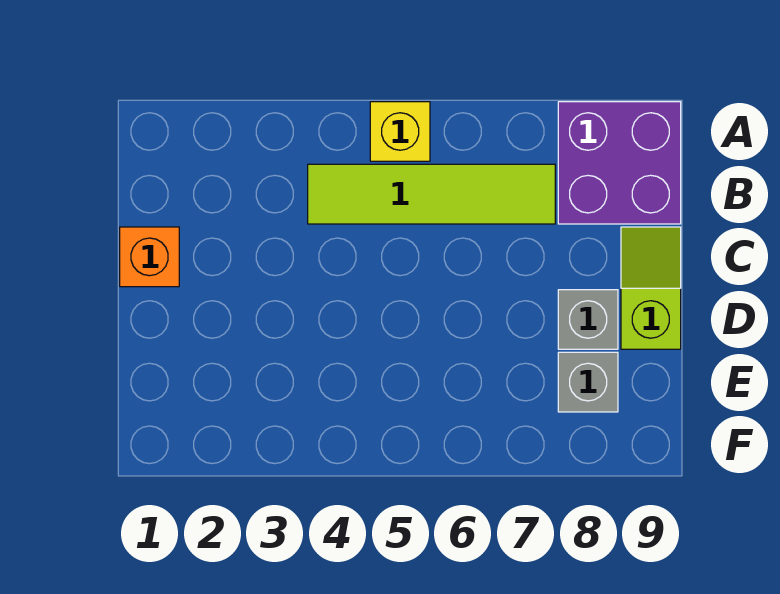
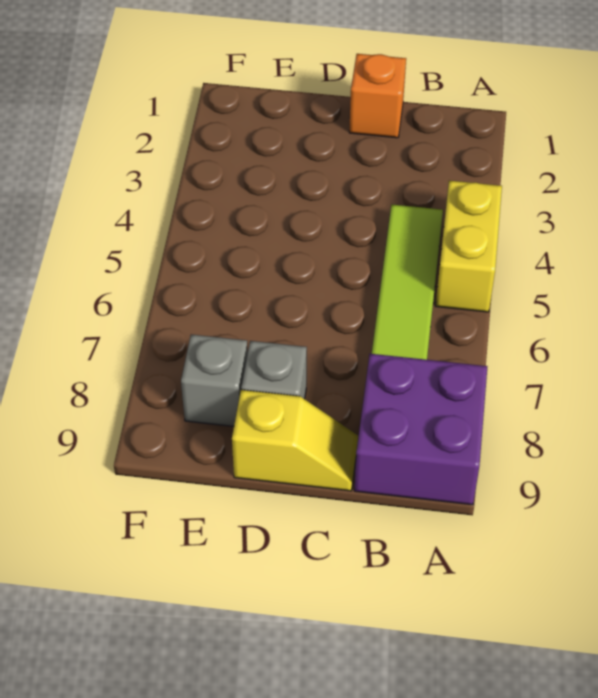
yellow brick A5 level 1 -> yellow brick A4:A5 level 1
lime slope C9:D9 level 1 top D -> yellow slope C9:D9 level 1 top D

